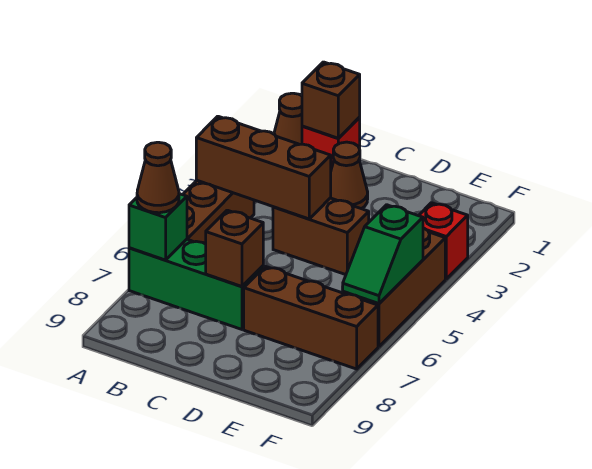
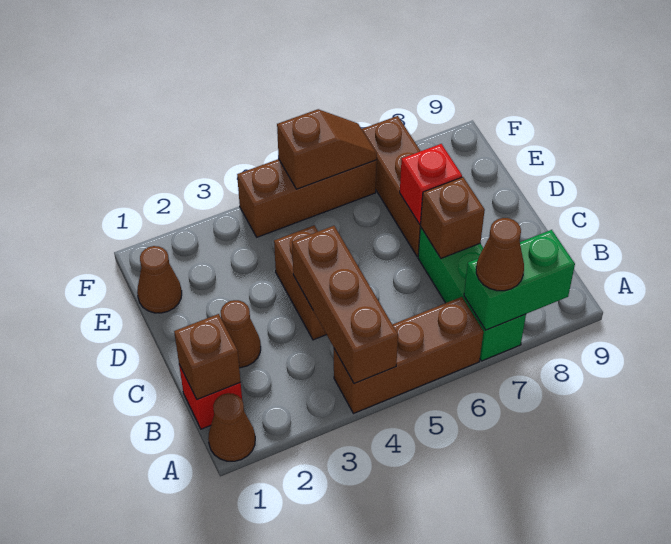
green brick A7 level 2 -> green brick A7:A8 level 2
none -> brown cone E1 level 1
red brick F3 level 1 -> red brick D7 level 2
green slope F5:F6 level 2 top 5 -> brown slope F5:F6 level 2 top 5

